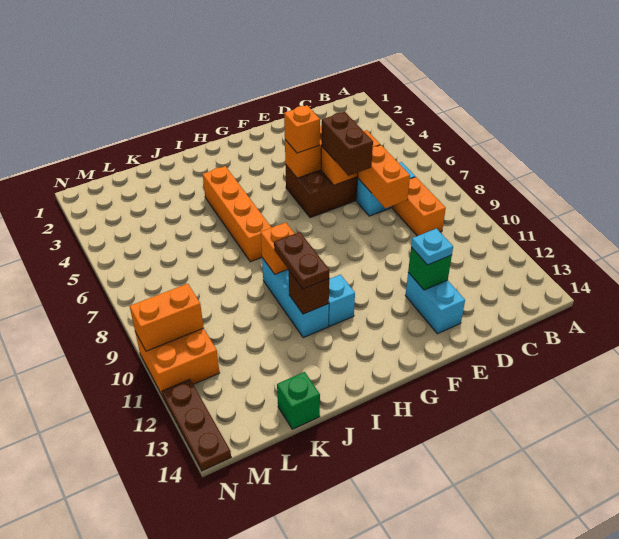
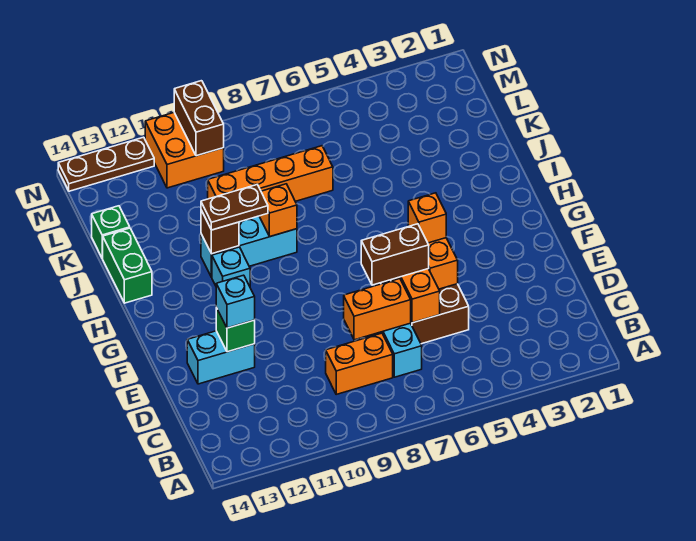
cyan plate E12 level 3 -> cyan brick E12 level 3
orange brick I4:I7 level 1 -> orange brick K7:K10 level 1
none -> green brick I14:J14 level 1
orange brick M10:N10 level 2 -> brown brick M10:N10 level 2

